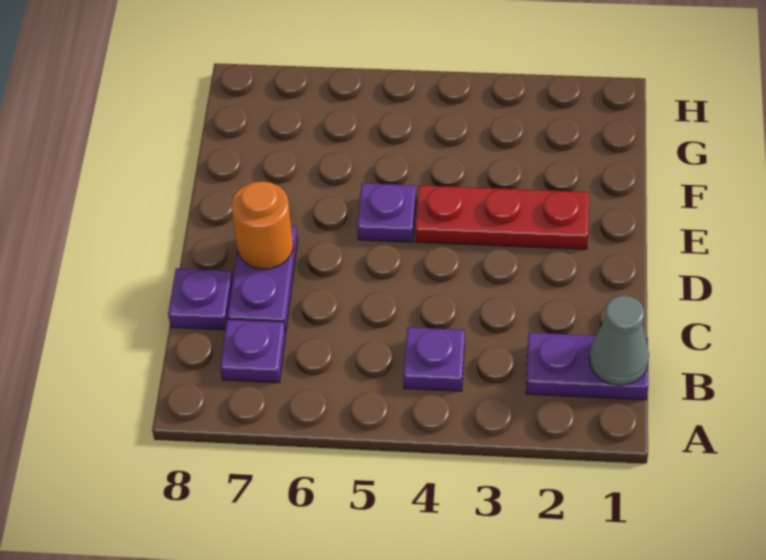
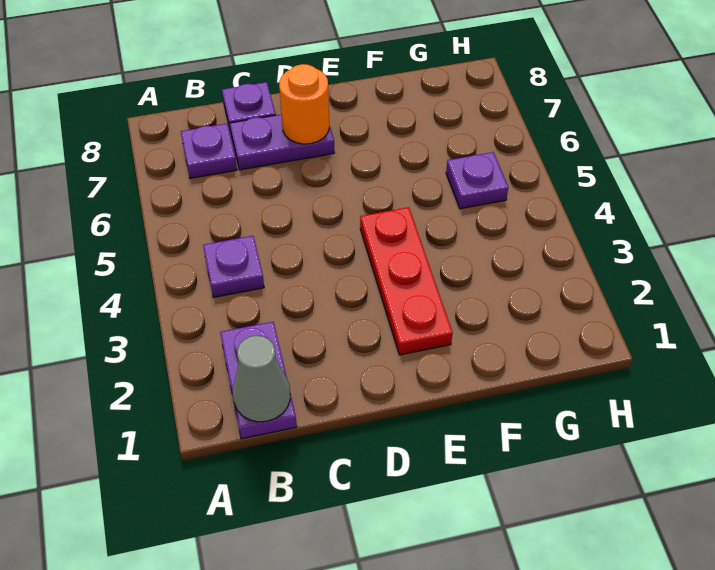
purple plate E5 level 1 -> purple plate G5 level 1

